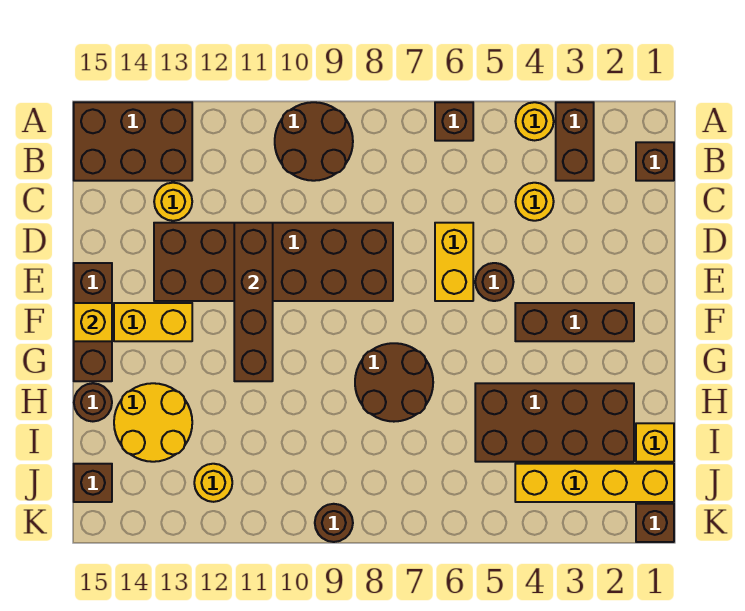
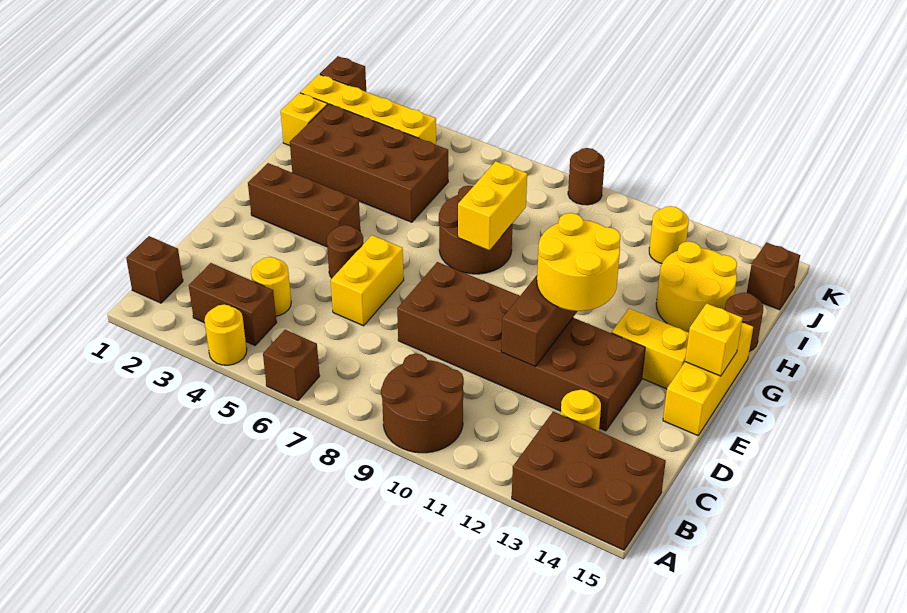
brown brick A3:B3 level 1 -> brown brick B3:B4 level 1
none -> yellow round brick E11:F12 level 3
brown brick E15:G15 level 1 -> yellow brick E15:G15 level 1
none -> yellow brick G8:H8 level 2

